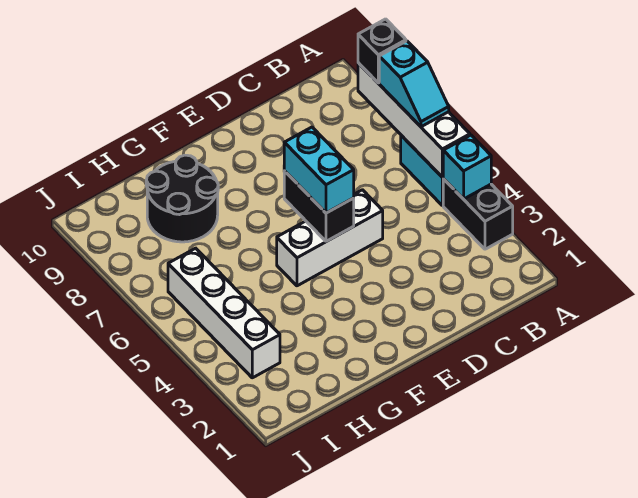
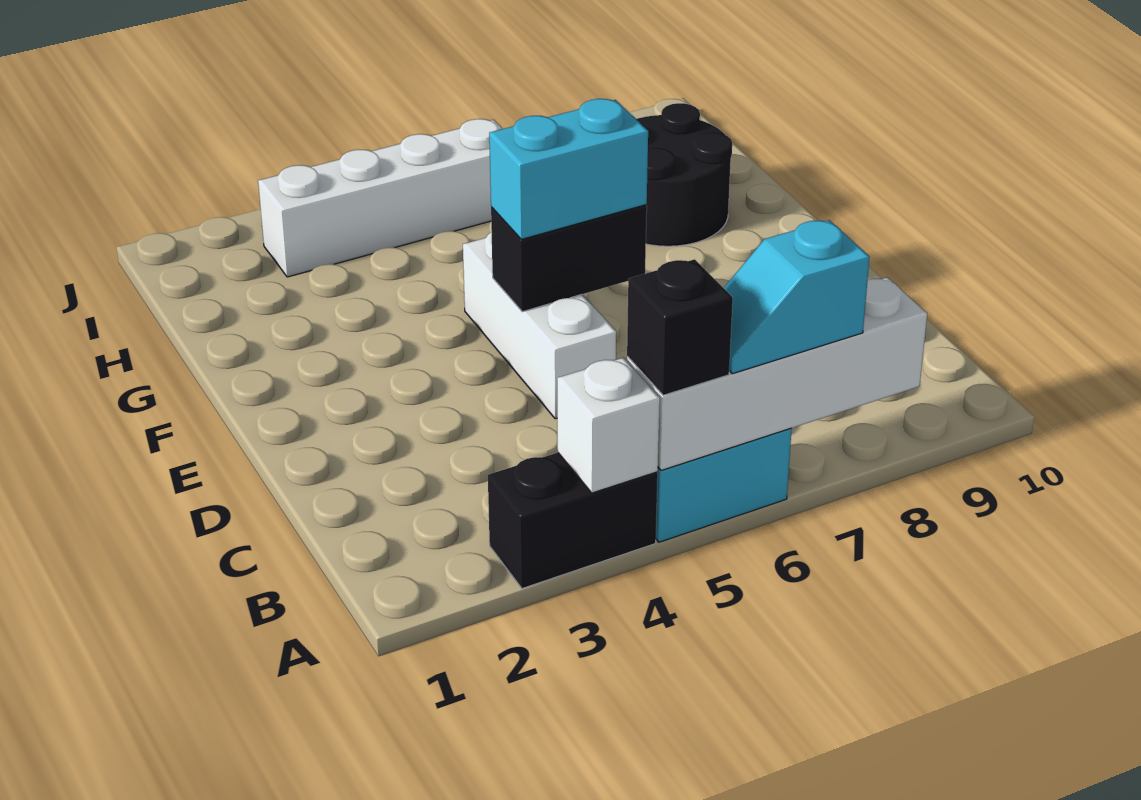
cyan brick A4 level 2 -> white brick A4 level 2
black brick A8 level 3 -> black brick A5 level 3

